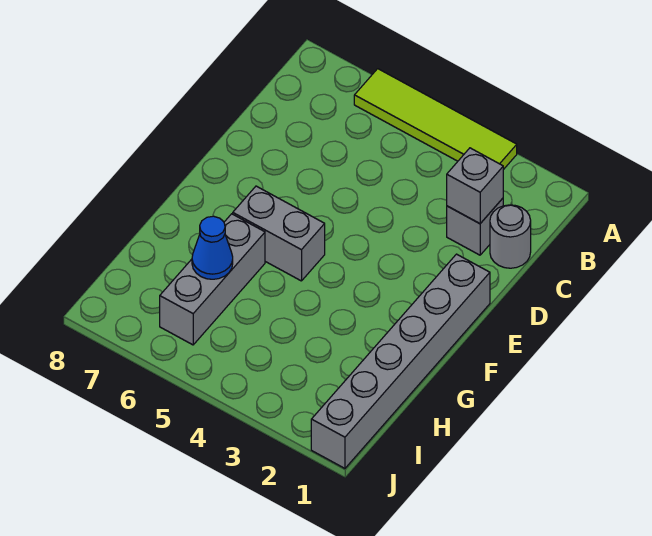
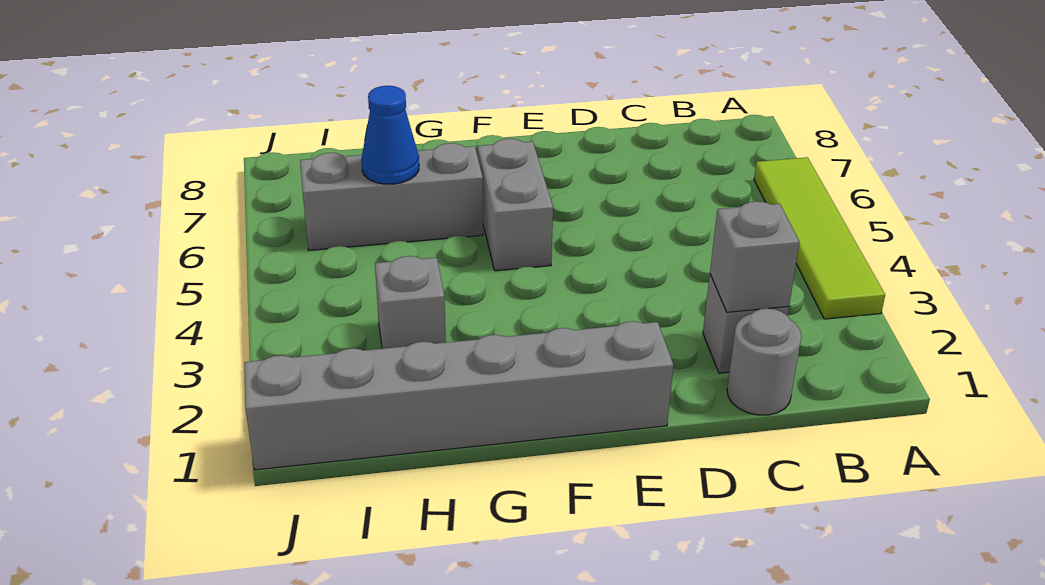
none -> grey brick H3 level 1

